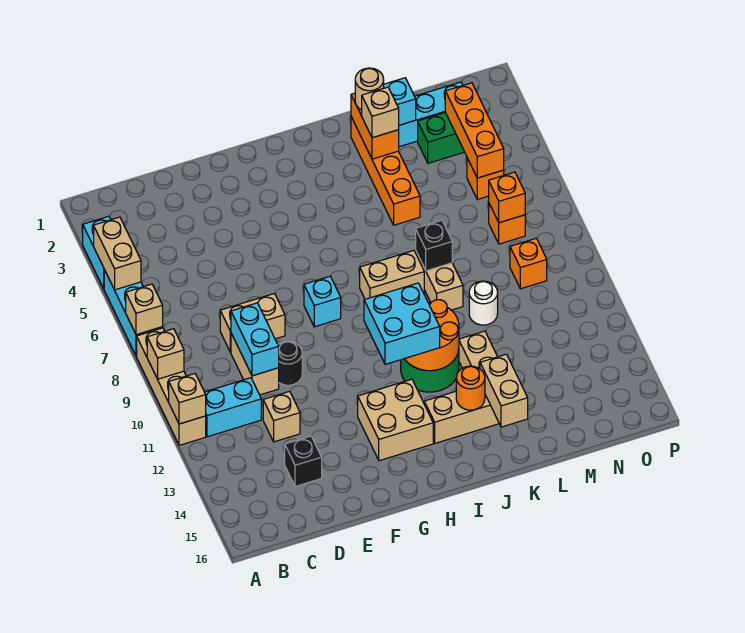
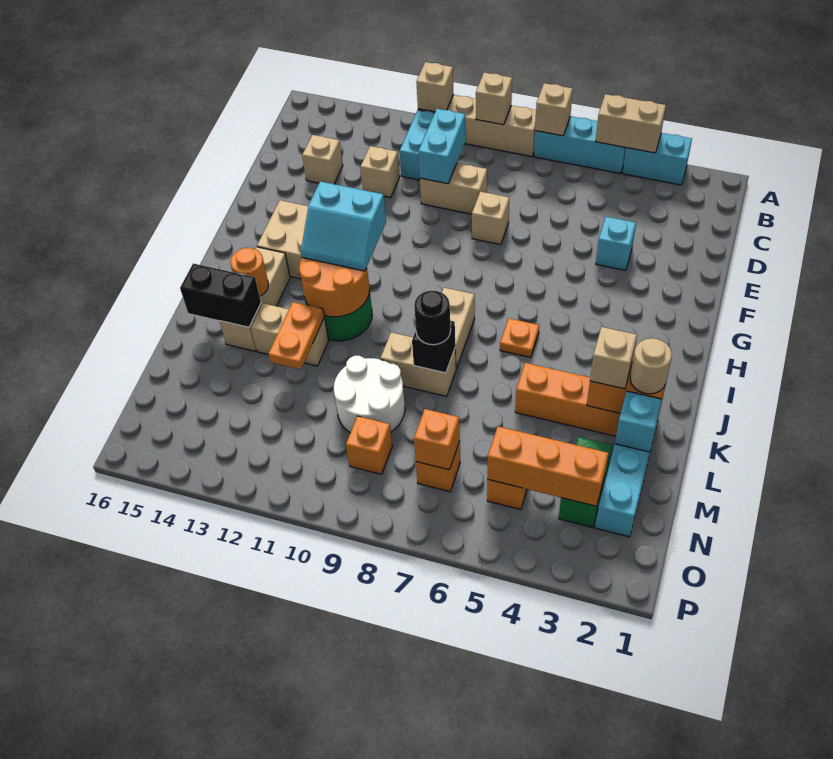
tan brick D8:E8 level 1 -> tan brick E8 level 1
cyan brick D9:D10 level 2 -> cyan brick C10:D10 level 2
black brick D14 level 1 -> tan brick D14 level 1
black round brick E10 level 1 -> black round brick K8 level 3
cyan brick G8 level 1 -> cyan brick E4 level 1
cyan brick H11:I12 level 3 -> cyan slope H11:I12 level 3 top H
none -> orange plate I6 level 1
none -> orange plate K12:L12 level 2
tan brick K14:K15 level 2 -> black brick K14:K15 level 2
white round brick L10 level 1 -> white round brick L9:M10 level 1

